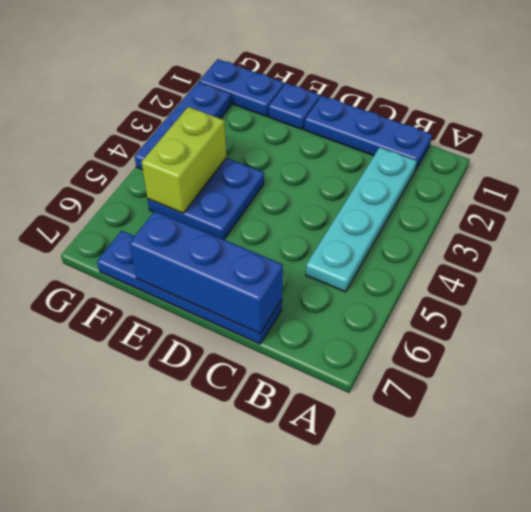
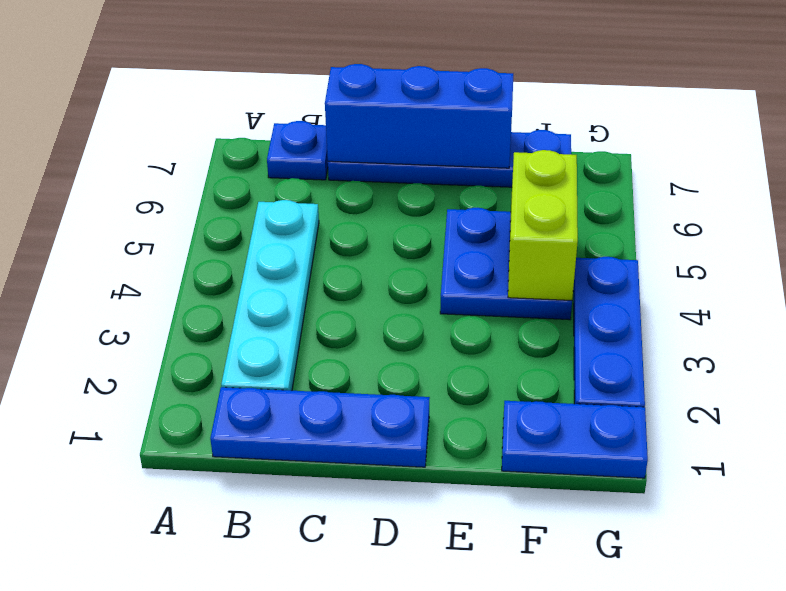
blue plate E1 level 1 -> blue plate B7 level 1

